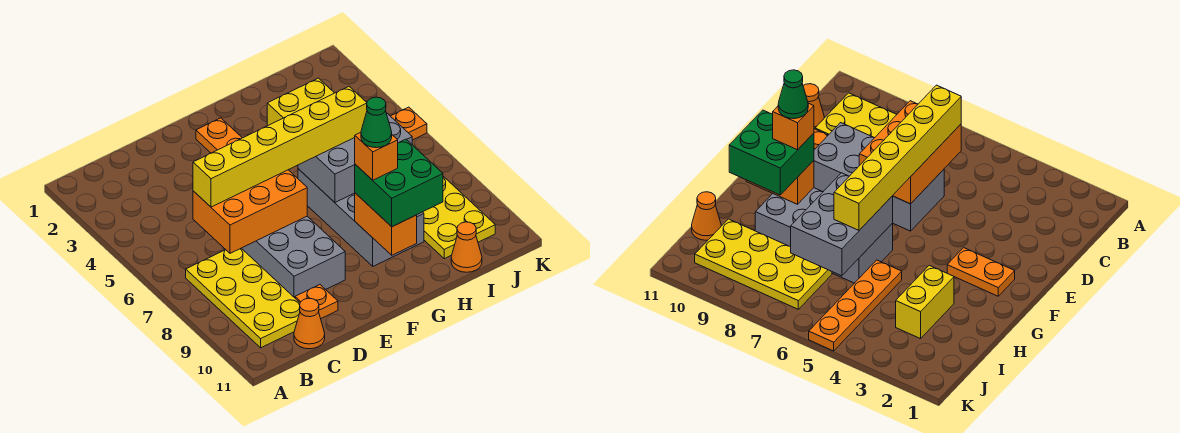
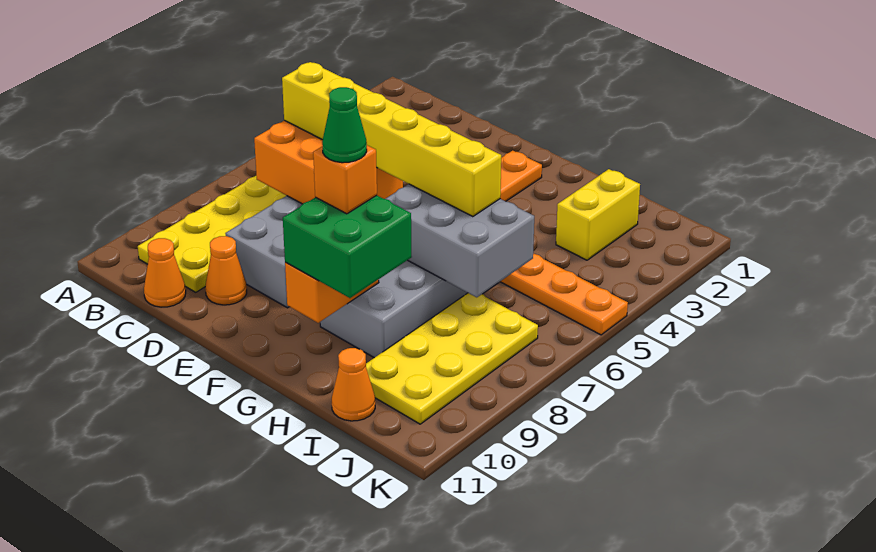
orange plate D10 level 1 -> orange cone D10 level 1
yellow brick H3:I3 level 1 -> yellow brick I2:I3 level 1

